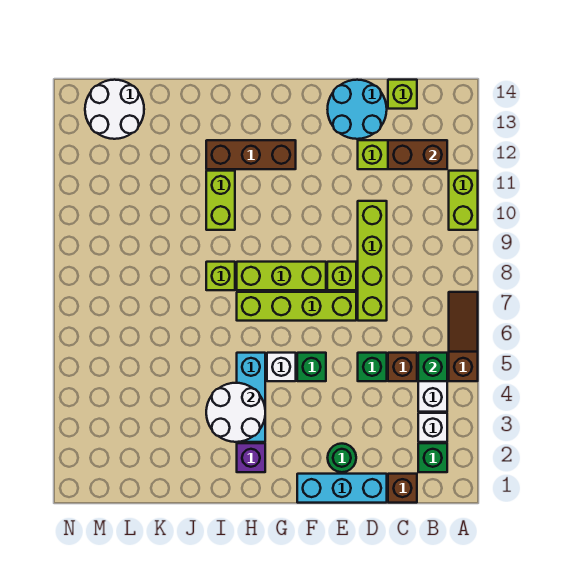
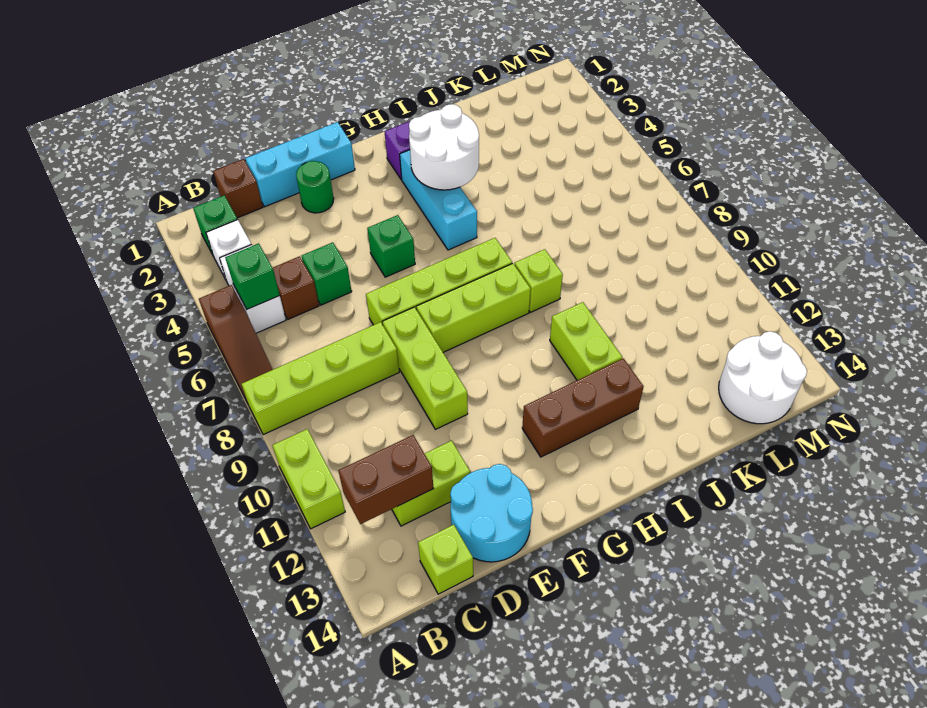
lime brick D7:D10 level 1 -> lime brick A8:D8 level 1
lime brick E8 level 1 -> lime brick E8:E10 level 1
white brick G5 level 1 -> none

